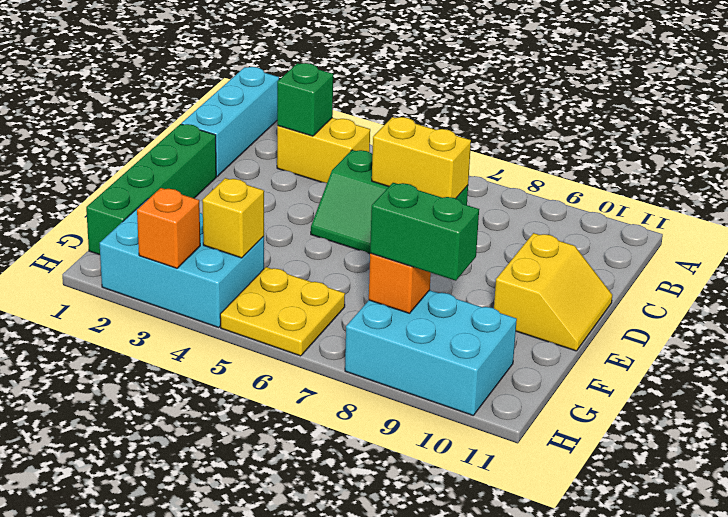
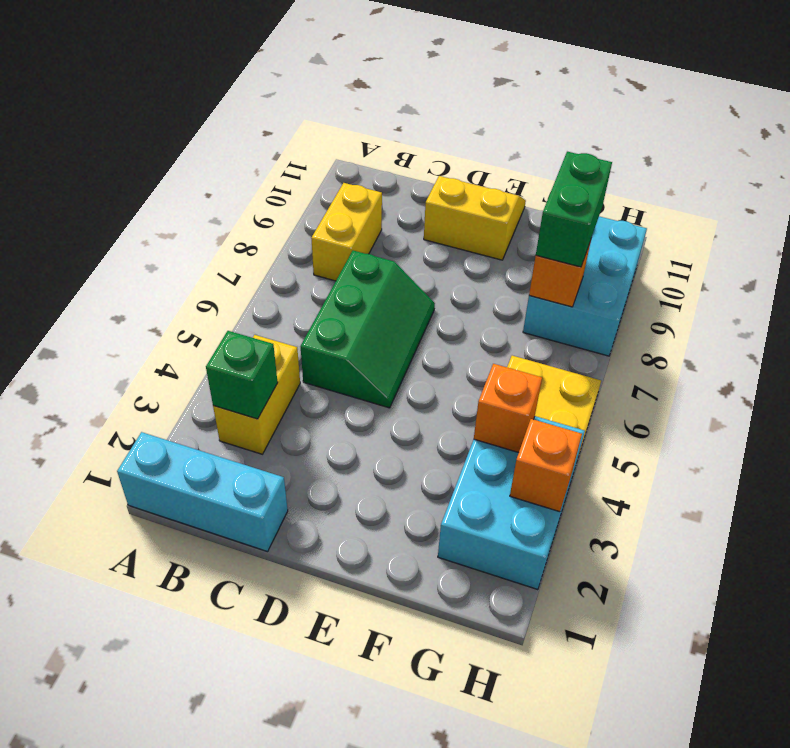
yellow brick C6:C7 level 2 -> yellow brick B8:B9 level 1
green brick D1:G1 level 1 -> none
yellow brick G4 level 2 -> orange brick G4 level 2

